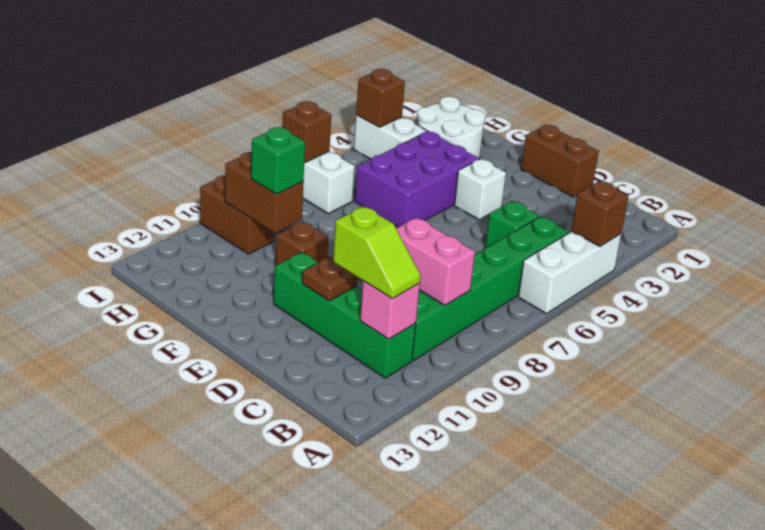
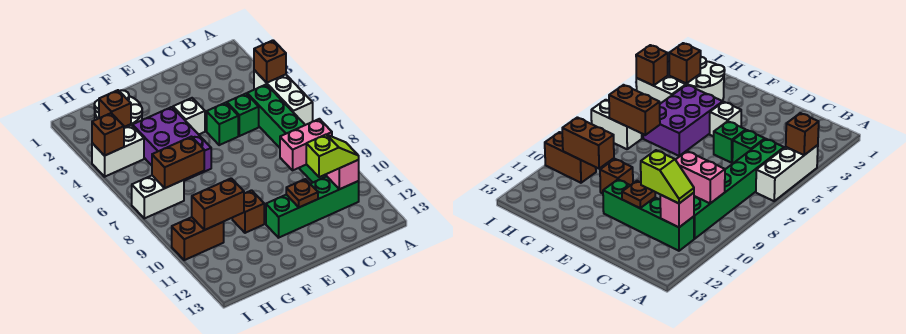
brown brick D1:E1 level 1 -> brown brick G7:H7 level 2
green brick G10 level 3 -> green brick D5 level 1
brown brick I7 level 2 -> brown brick H3 level 2

